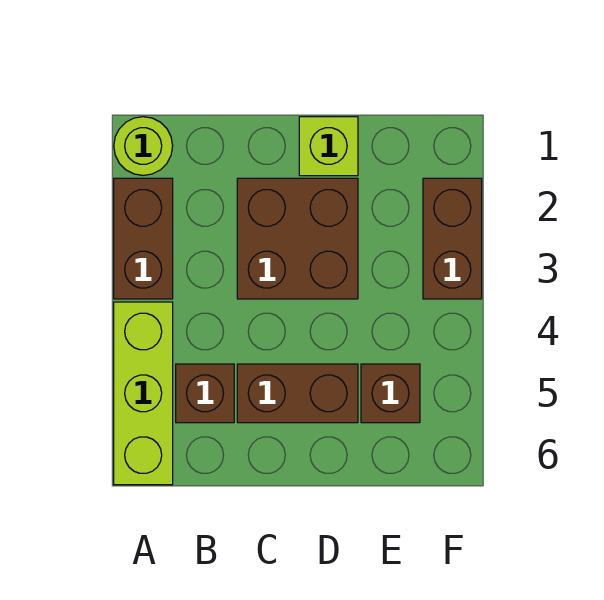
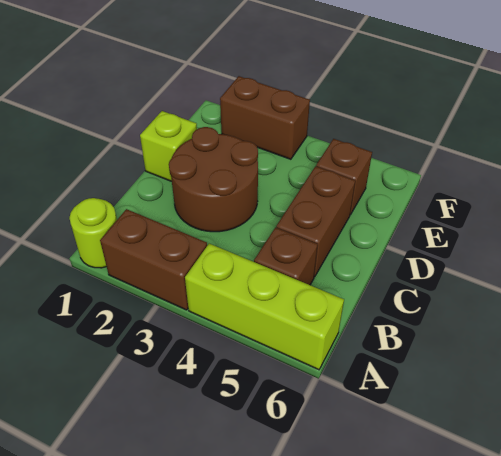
brown brick C2:D3 level 1 -> brown round brick C2:D3 level 1

